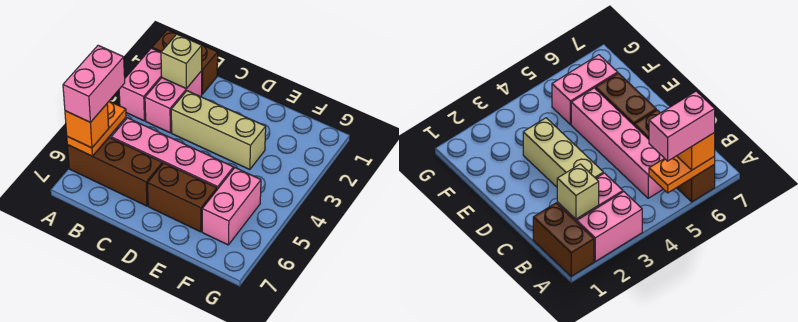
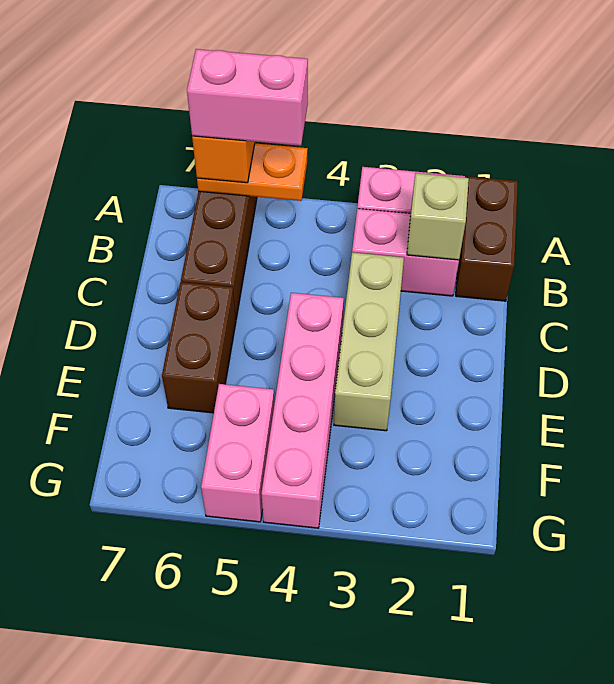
pink brick B5:E5 level 1 -> pink brick D4:G4 level 1
pink brick F5:F6 level 1 -> pink brick F5:G5 level 1

